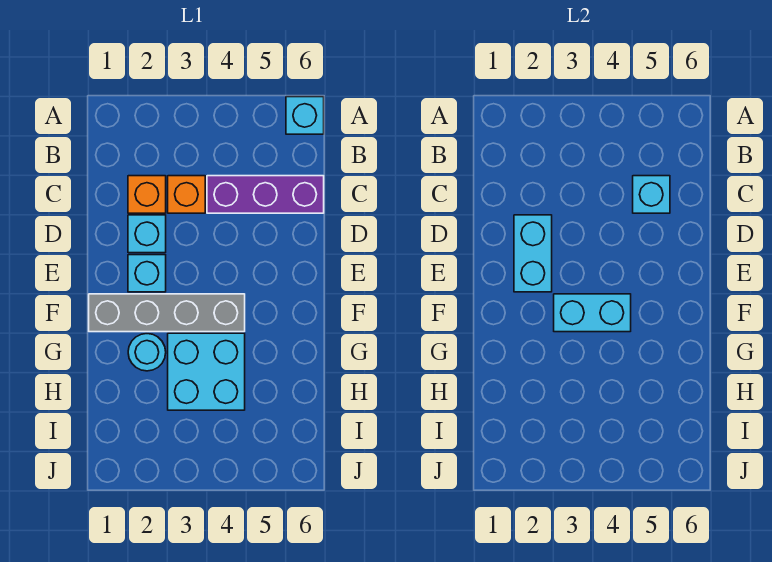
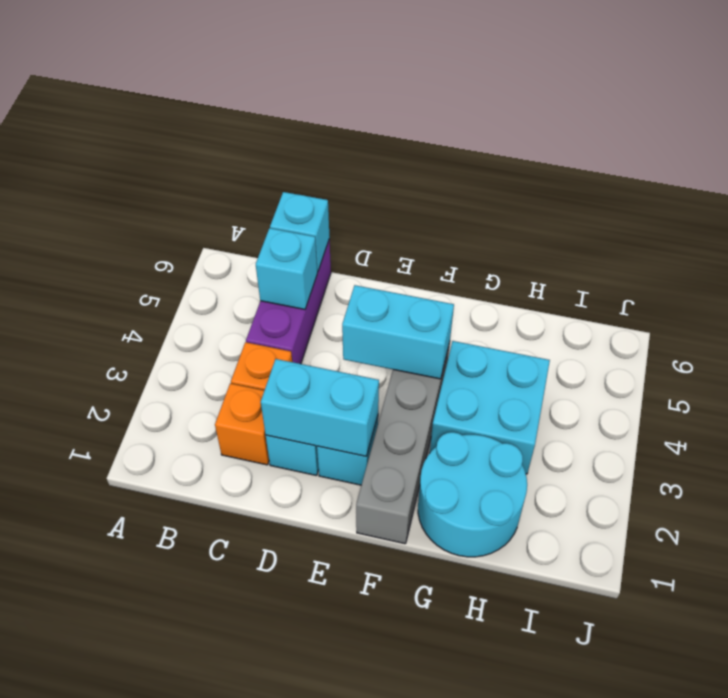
cyan brick A6 level 1 -> cyan brick C6 level 2
cyan brick F3:F4 level 2 -> cyan brick E4:F4 level 2
cyan round brick G2 level 1 -> cyan round brick G1:H2 level 1

